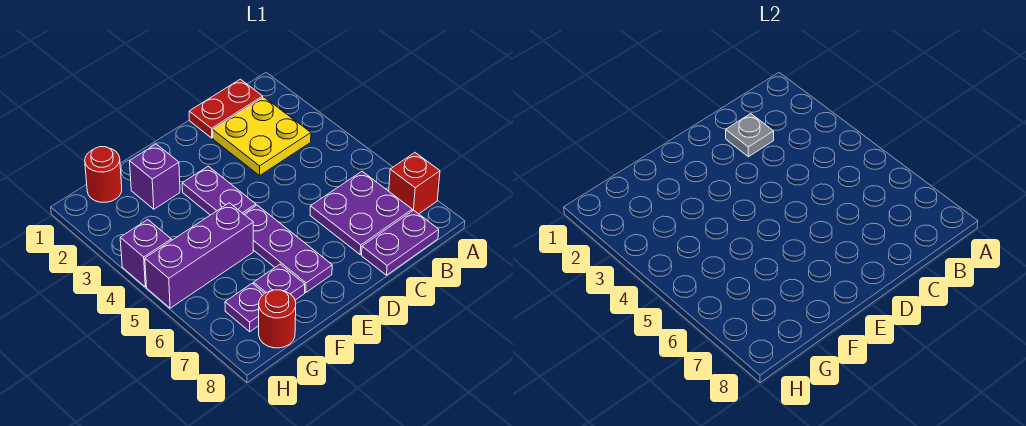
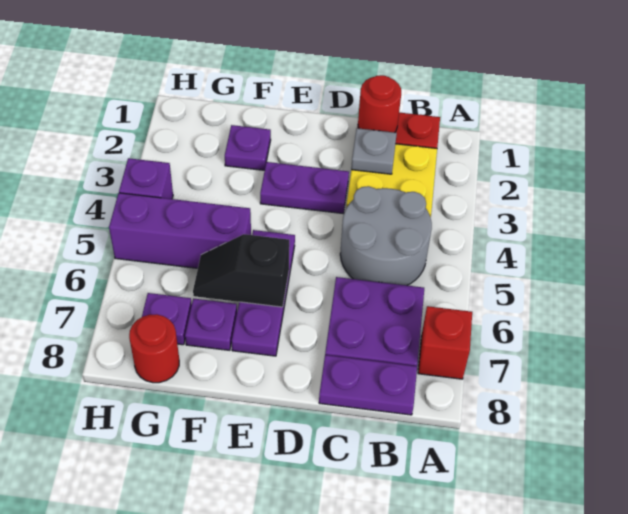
none -> grey round brick B4:C5 level 1
purple plate E3:E4 level 1 -> purple plate D3:E3 level 1
none -> black slope E6:F6 level 2 top E
purple brick F2 level 1 -> purple plate F2 level 1
red round brick G1 level 1 -> red round brick C1 level 2

